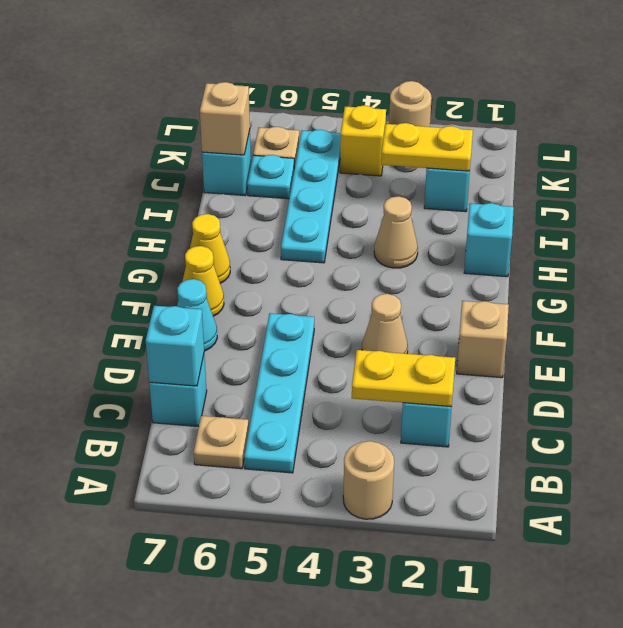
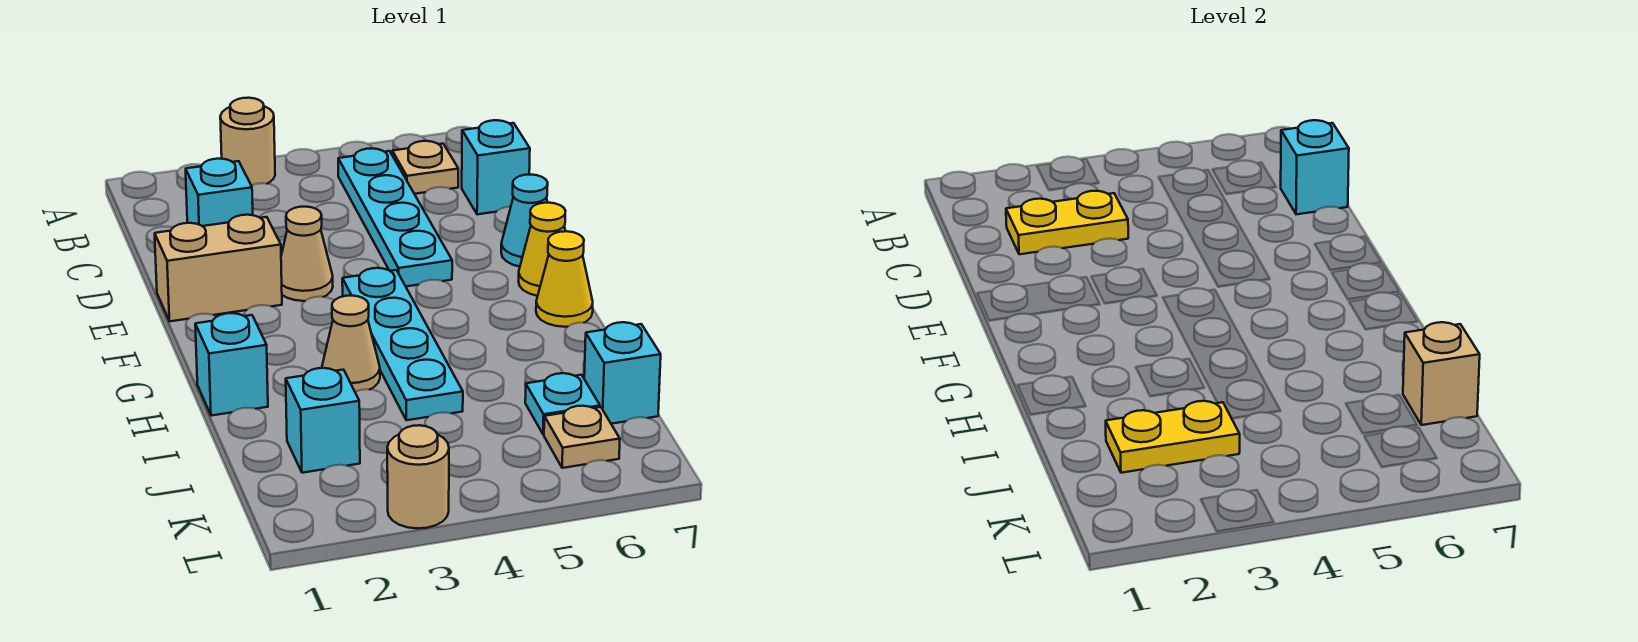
tan brick E1 level 1 -> tan brick E1:E2 level 1
cyan plate H5:K5 level 1 -> cyan plate F4:I4 level 1
yellow brick K4 level 1 -> none

